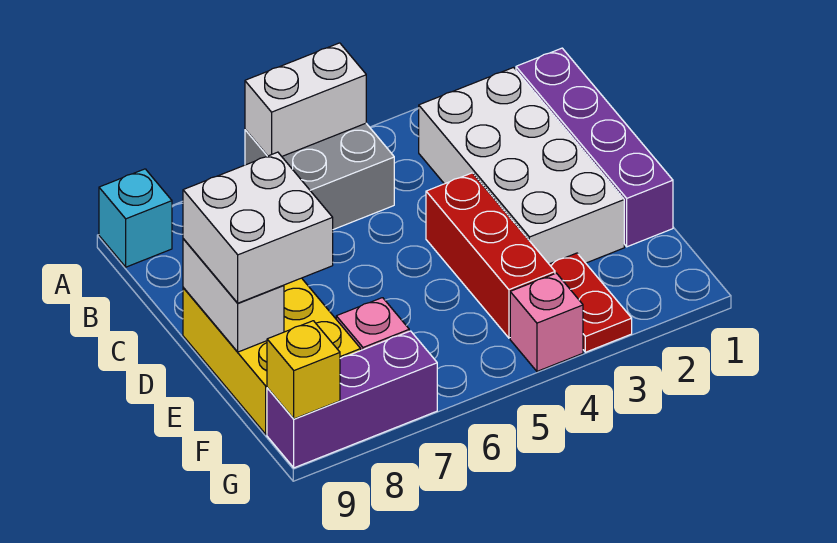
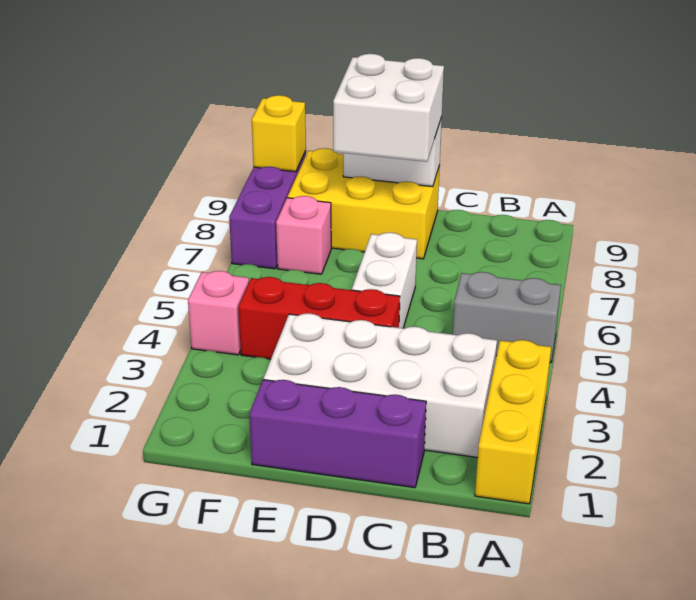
none -> yellow brick A1:A3 level 1
grey brick A5:B6 level 1 -> grey brick A5:B5 level 1
white brick A5:A6 level 2 -> white brick D5:D6 level 1
cyan brick A9 level 1 -> none
purple brick B1:E1 level 1 -> purple brick C1:E1 level 1
red plate F3:G3 level 1 -> none

